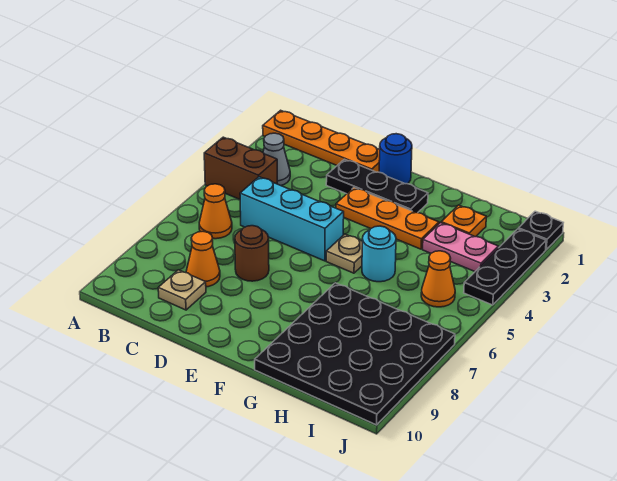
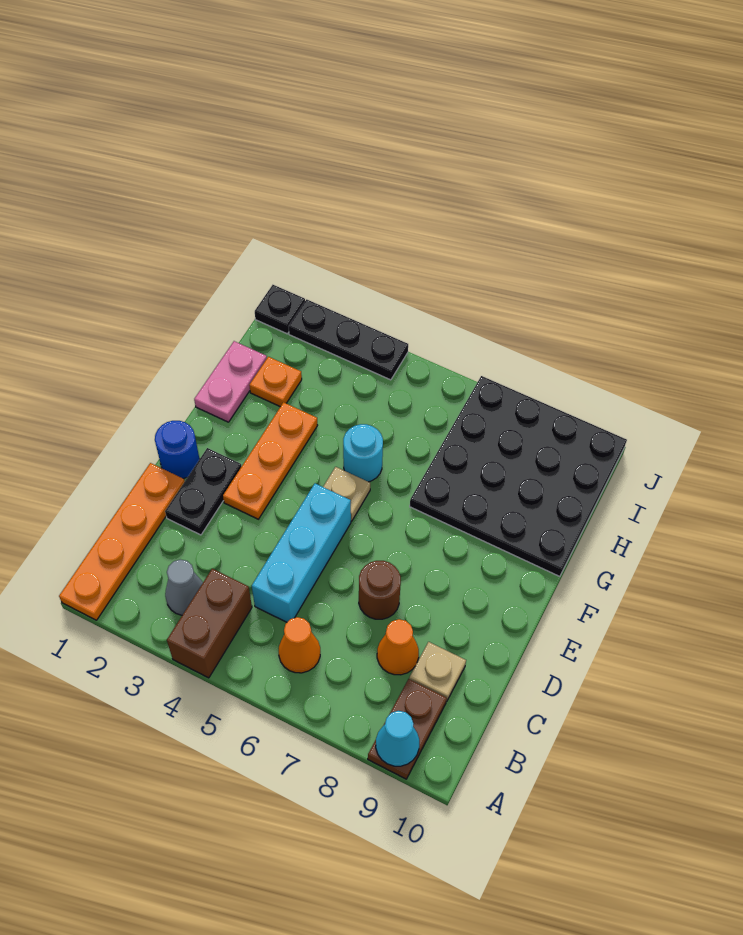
none -> brown plate A9:B9 level 1
none -> cyan cone A9 level 2
black plate D2:F2 level 1 -> black plate D2:E2 level 1
pink plate H3:I3 level 1 -> pink plate G1:H1 level 1
orange cone I5 level 1 -> none

